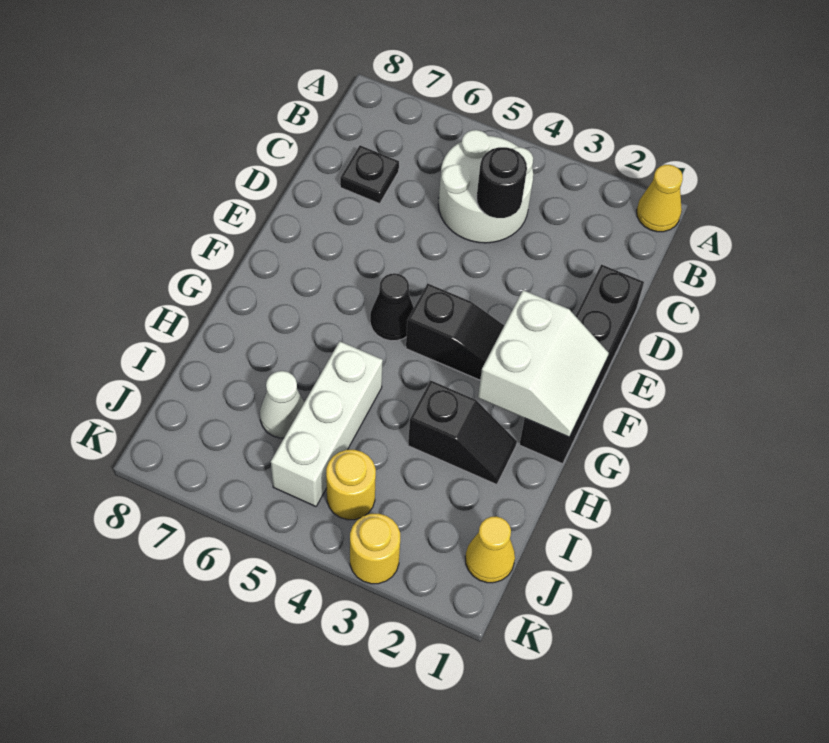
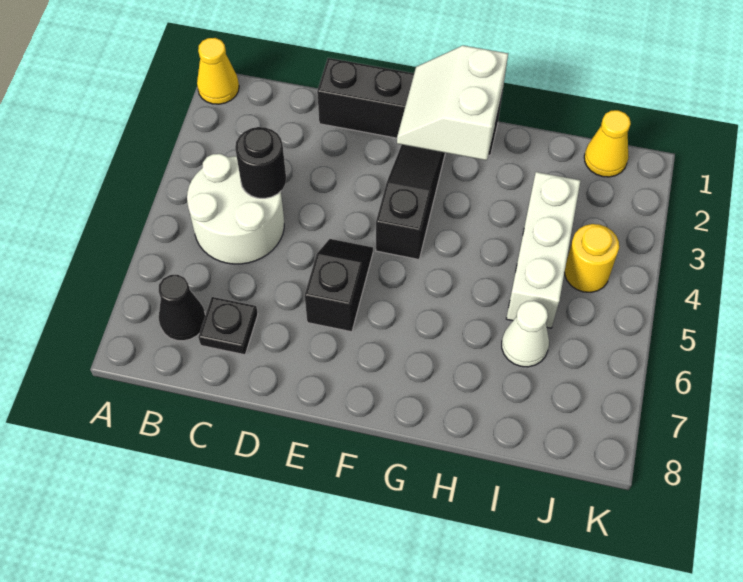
white slope F1:G2 level 2 top 2 -> white slope F1:G2 level 2 top G
black cone F5 level 1 -> black cone B7 level 1
black slope H2:H3 level 1 top 3 -> black slope E5:E6 level 1 top 6
white brick H5:J5 level 1 -> white brick I3:I5 level 1
yellow round brick K3 level 1 -> none

